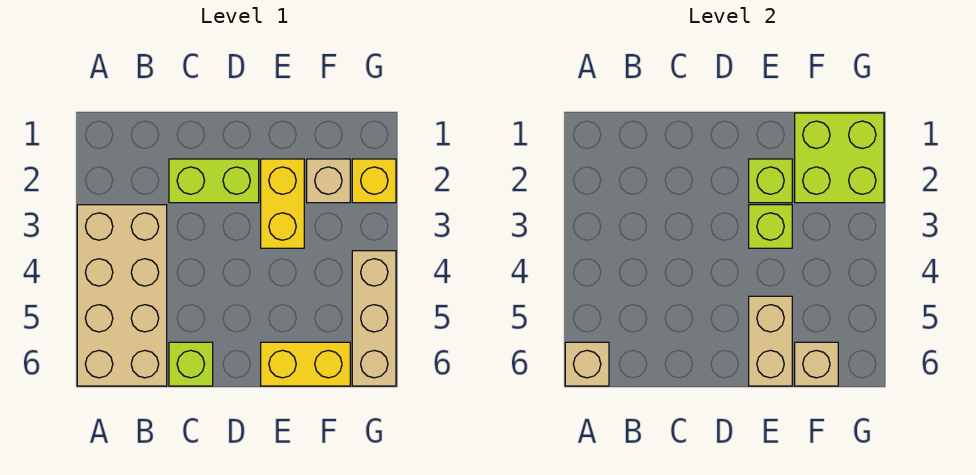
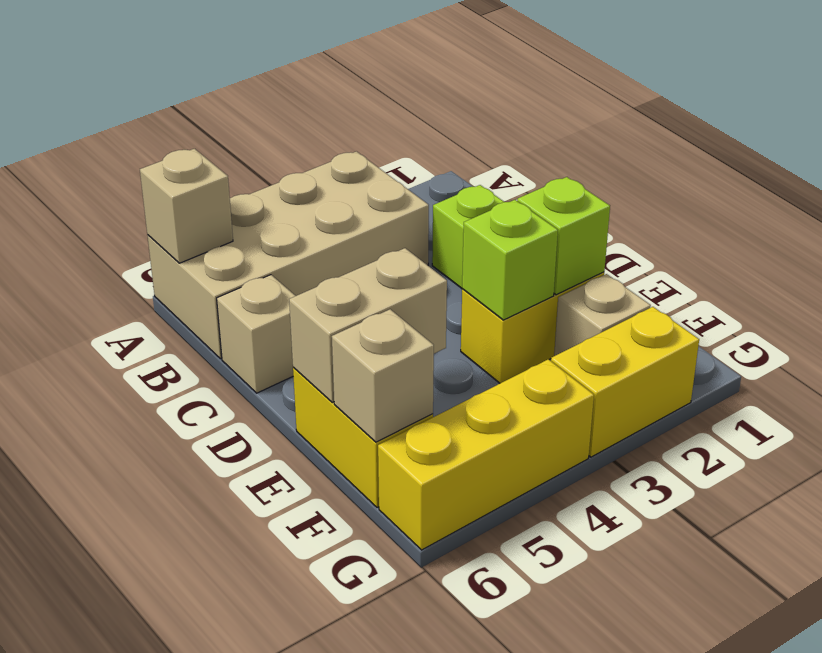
lime brick C6 level 1 -> tan brick C6 level 1
lime brick F1:G2 level 2 -> none
yellow brick G2 level 1 -> yellow brick G2:G3 level 1
tan brick G4:G6 level 1 -> yellow brick G4:G6 level 1

